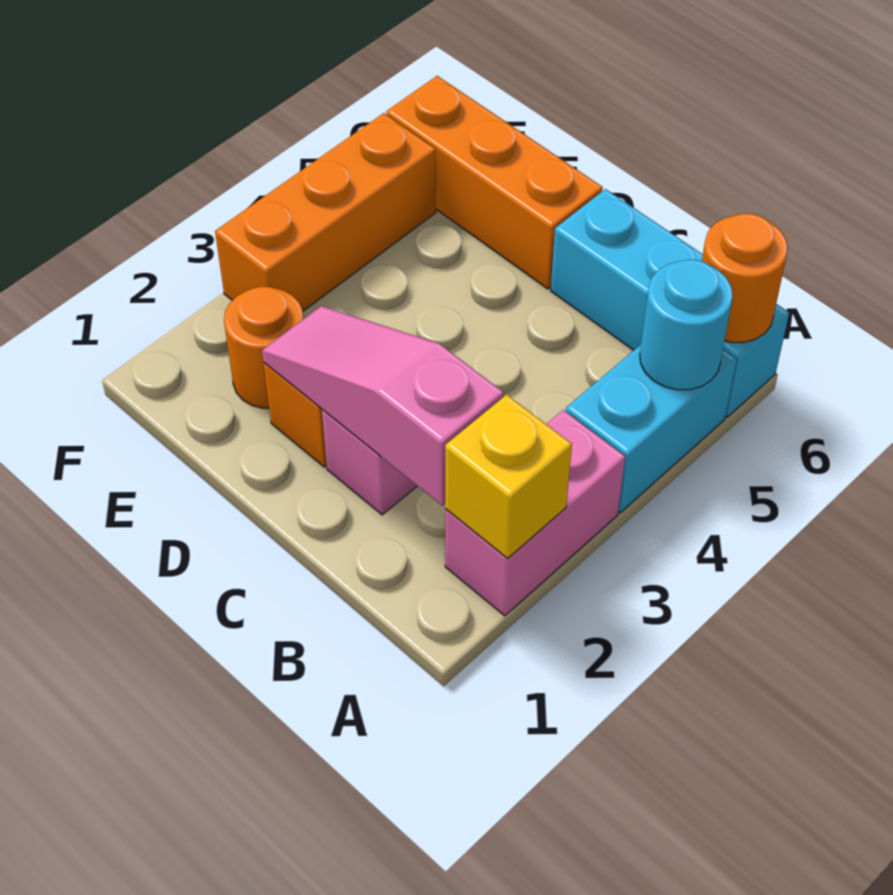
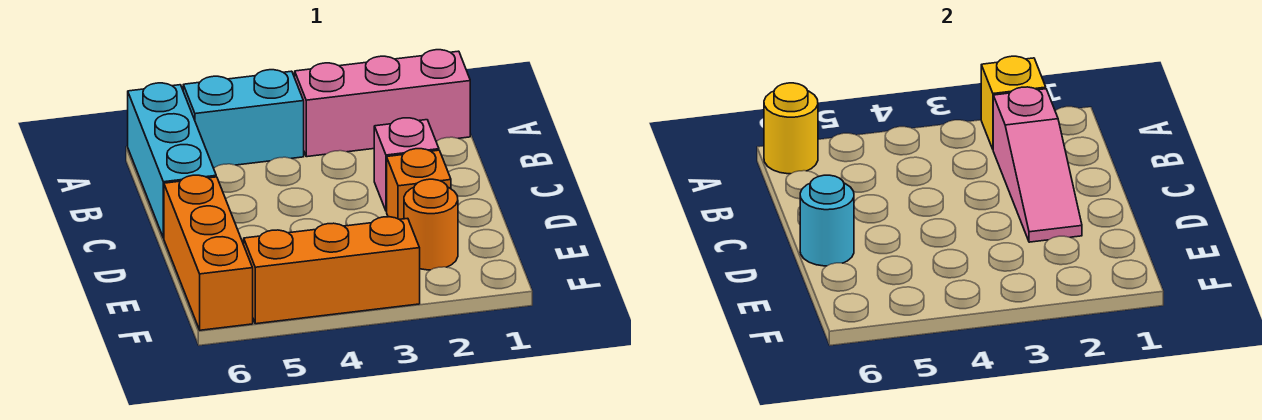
pink brick A2:A3 level 1 -> pink brick A1:A3 level 1
cyan round brick A5 level 2 -> cyan round brick D6 level 2
orange round brick A6 level 2 -> yellow round brick A6 level 2

